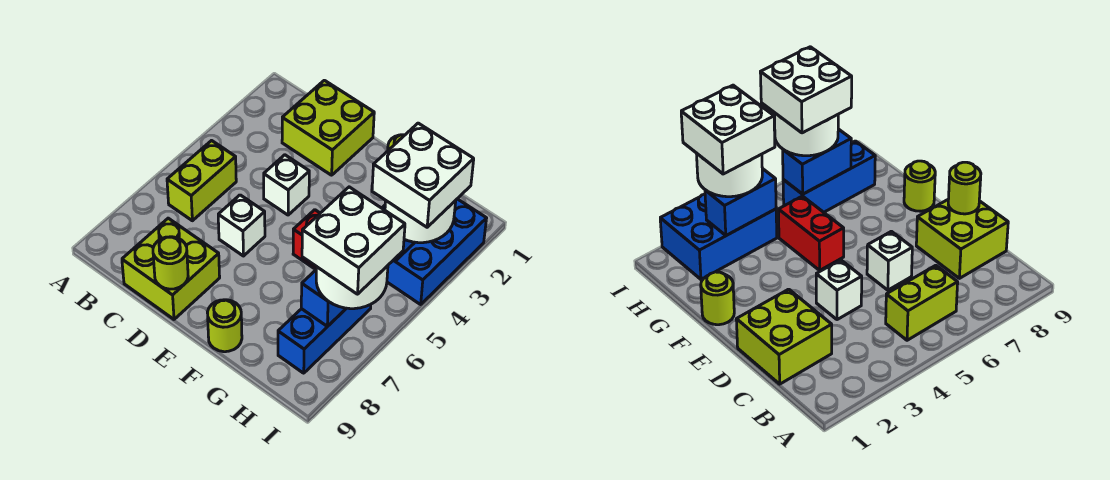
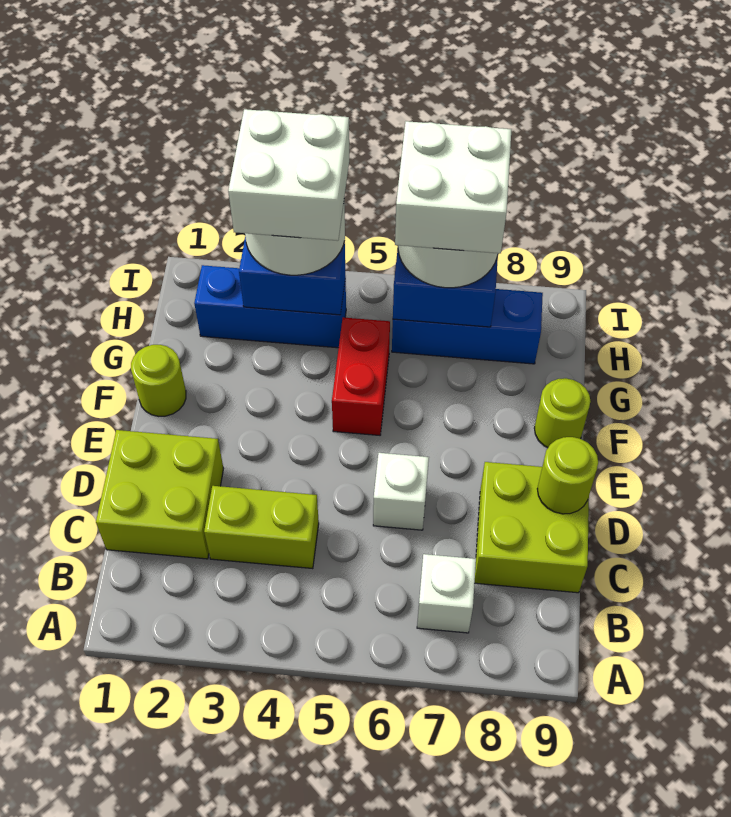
lime brick B5:B6 level 1 -> lime brick C3:C4 level 1
white brick D4 level 1 -> white brick B7 level 1
blue brick H2:I4 level 1 -> blue brick H2:H4 level 1

